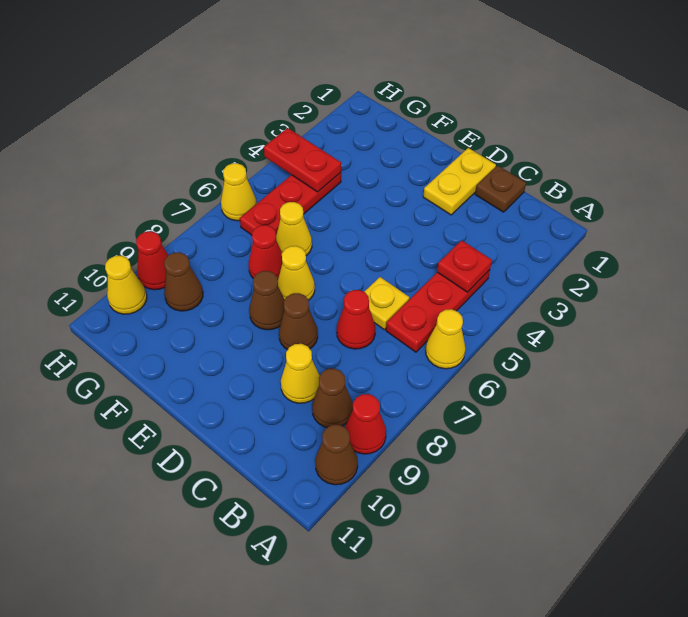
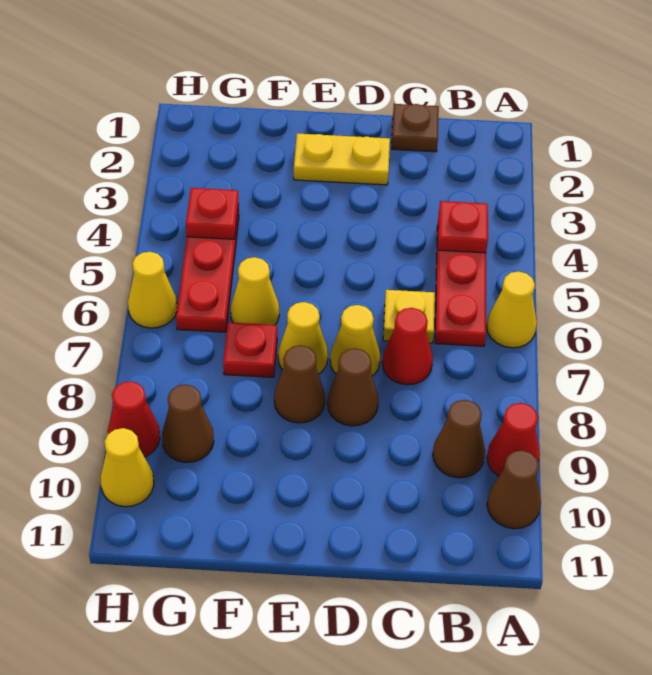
yellow cone C9 level 1 -> yellow cone D7 level 1
yellow plate D1:D2 level 1 -> yellow plate D2:E2 level 1
red cone F7 level 1 -> red plate F7 level 1
red plate G4:H4 level 2 -> red plate G4 level 2

